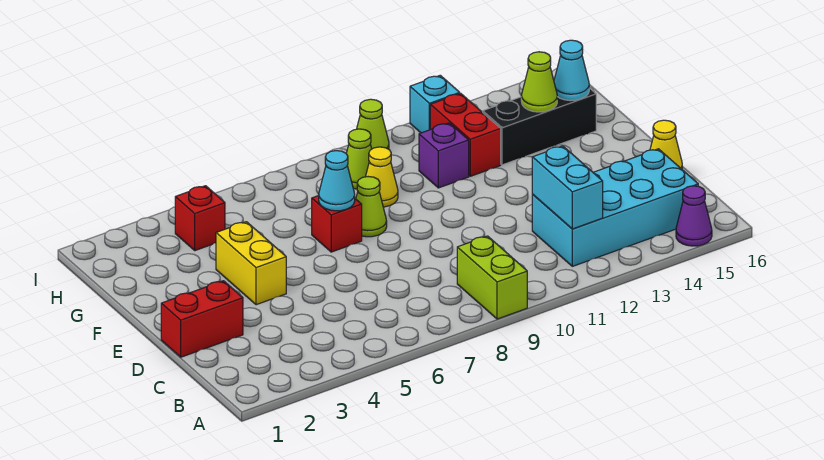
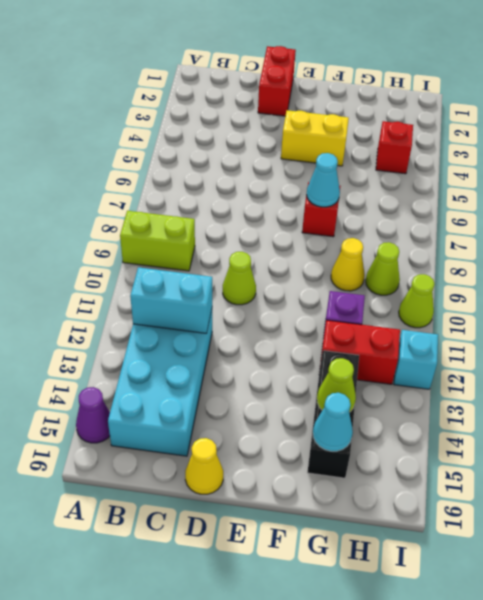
lime cone F8 level 1 -> lime cone D10 level 1

